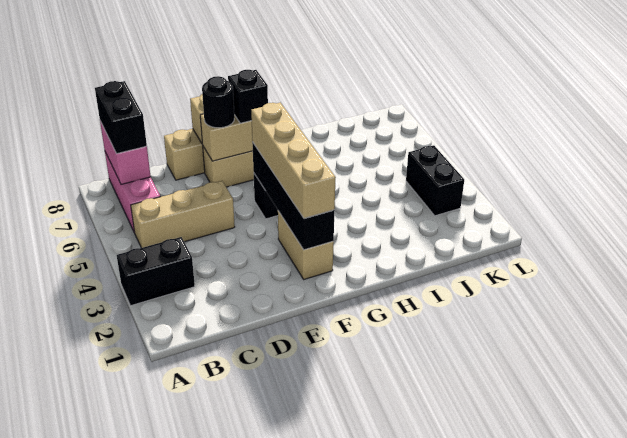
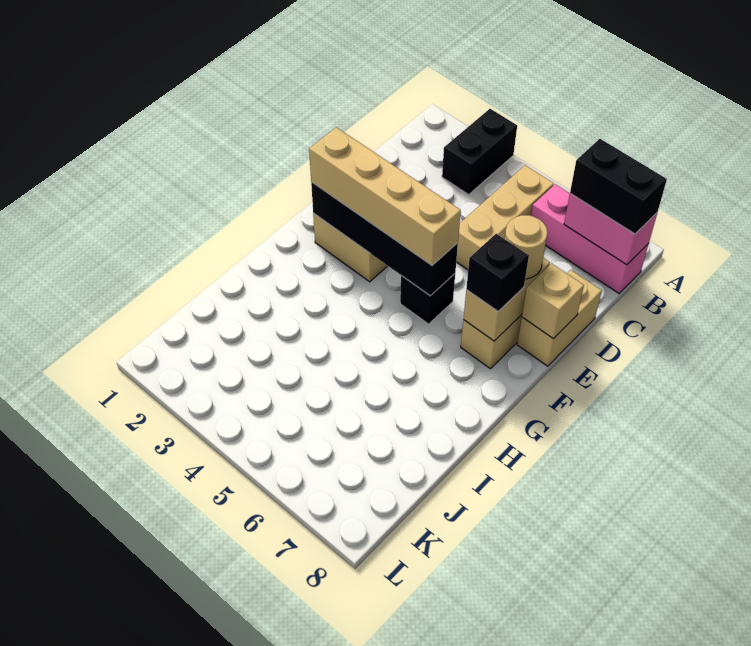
black round brick E7 level 3 -> tan round brick E7 level 3
black brick K3:K4 level 1 -> none

